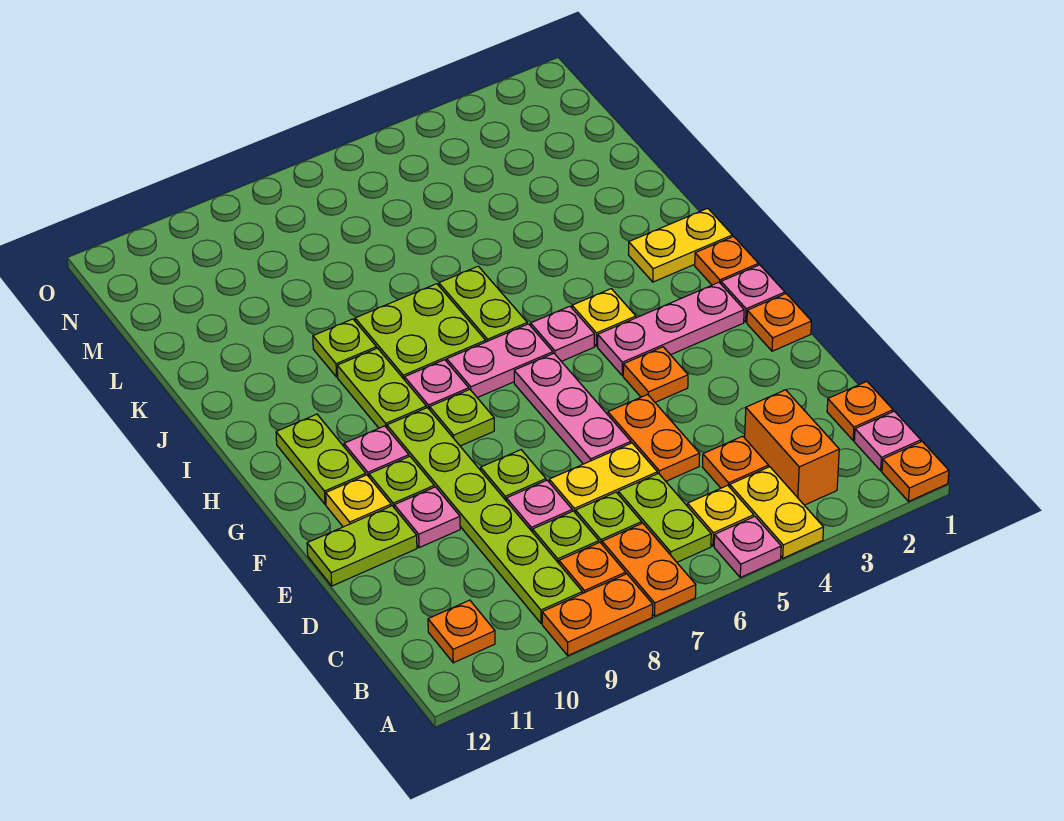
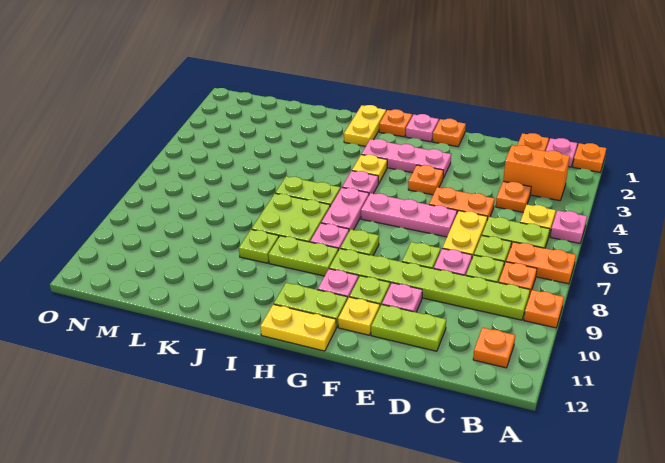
yellow plate A4:B4 level 1 -> yellow plate G12:H12 level 1
orange plate A8:A9 level 1 -> orange plate A9 level 1
lime plate E11:E12 level 1 -> lime plate D11:E11 level 1
pink plate G2:G4 level 1 -> pink plate F3:H3 level 1

